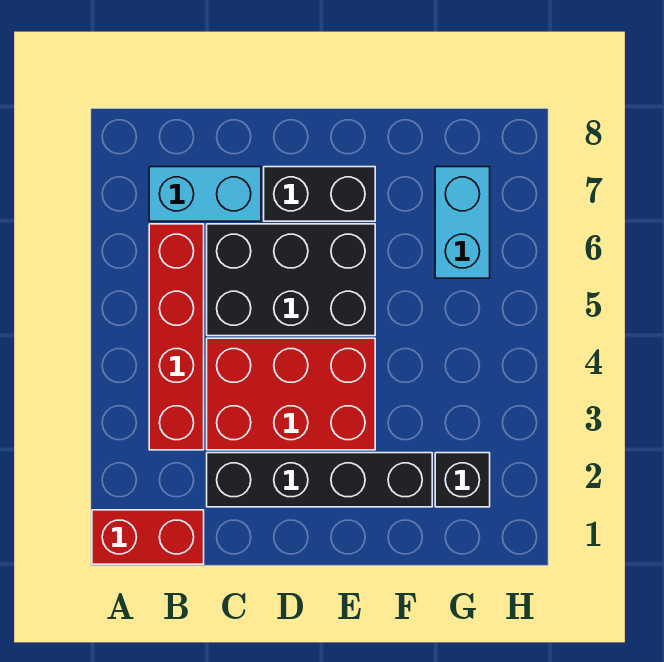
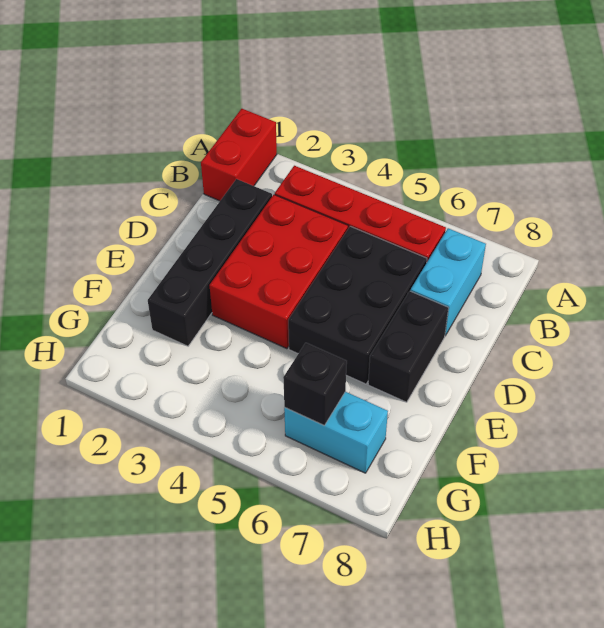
black brick G2 level 1 -> black brick G6 level 2

